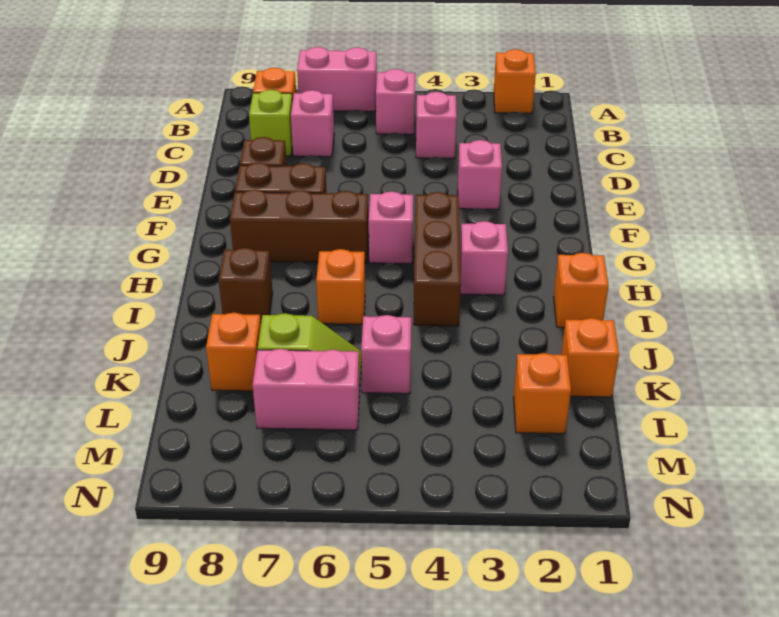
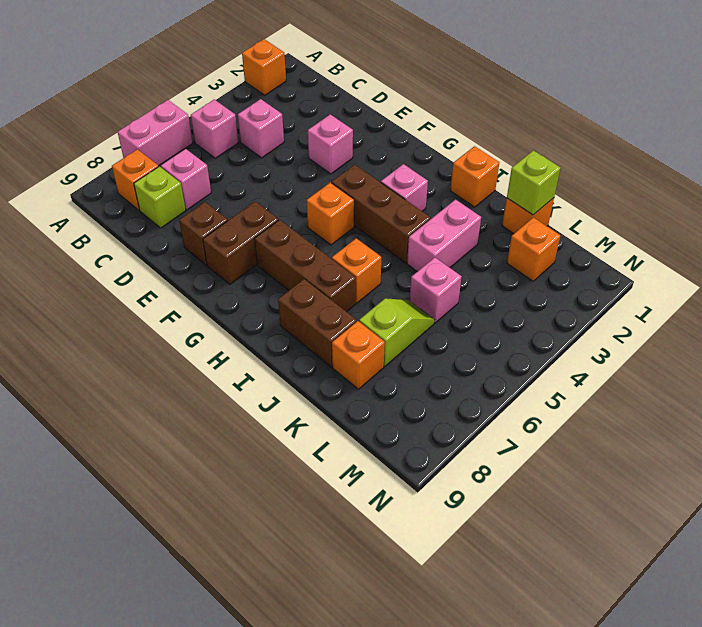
pink brick G5 level 1 -> orange brick G5 level 1
brown brick G6:G8 level 1 -> brown brick G7:I7 level 1
brown brick I8 level 1 -> brown brick I8:J8 level 1
none -> lime brick K1 level 2
pink brick L6:L7 level 1 -> pink brick J3:J4 level 1

